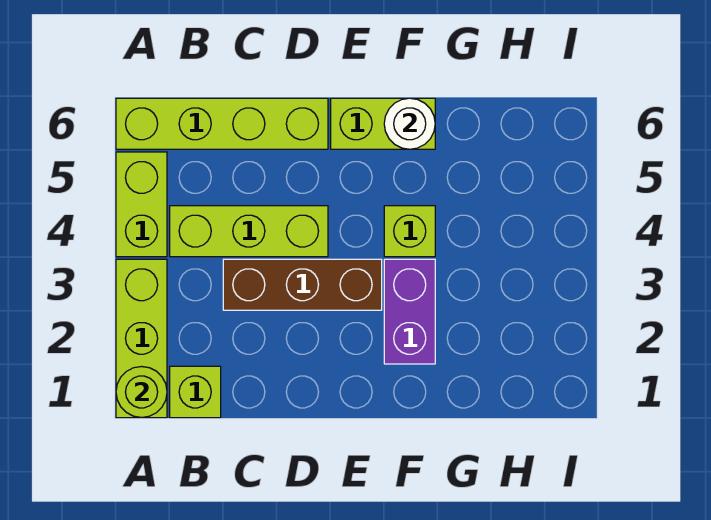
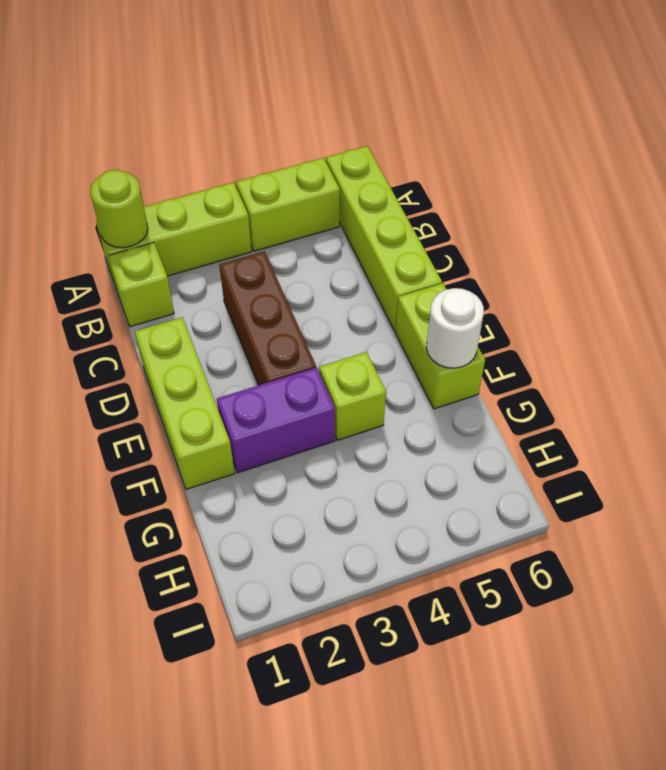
lime brick B4:D4 level 1 -> lime brick D1:F1 level 1

